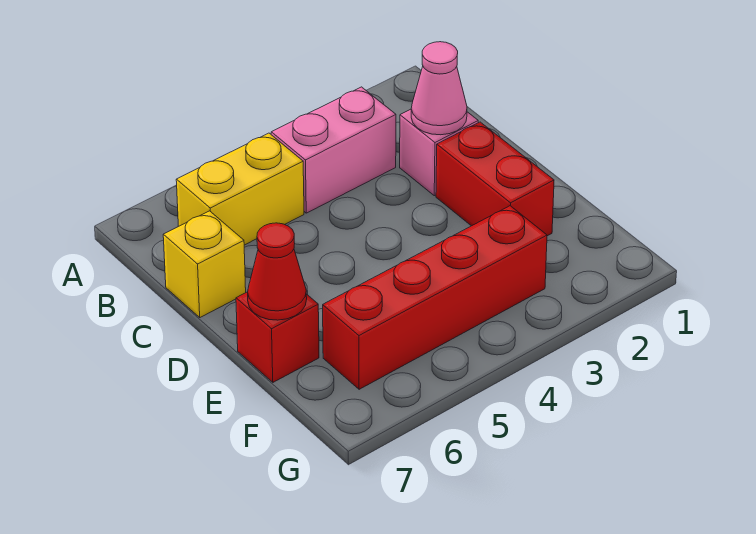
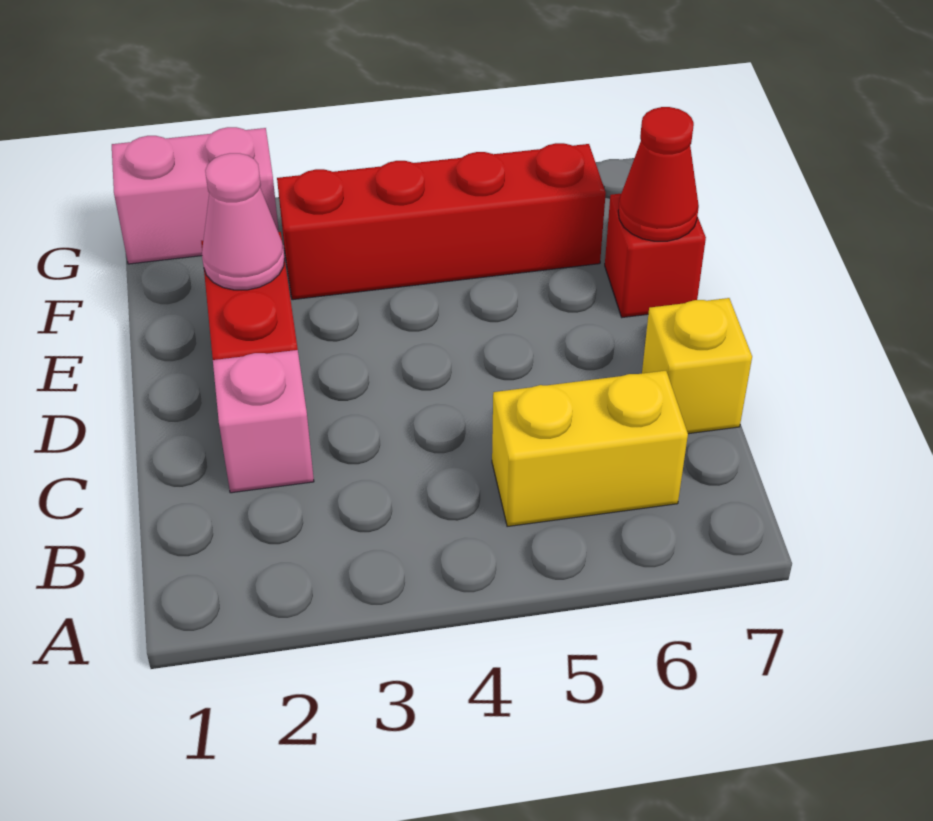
pink brick B3:B4 level 1 -> pink brick G1:G2 level 1
pink cone C2 level 2 -> pink cone E2 level 2

